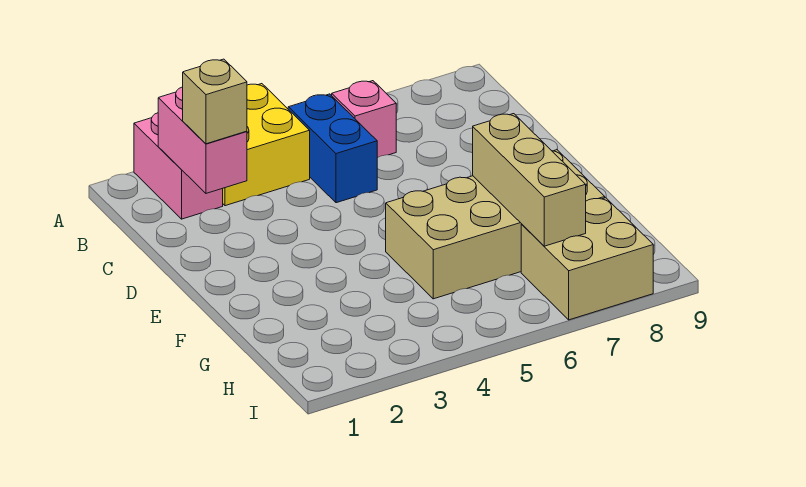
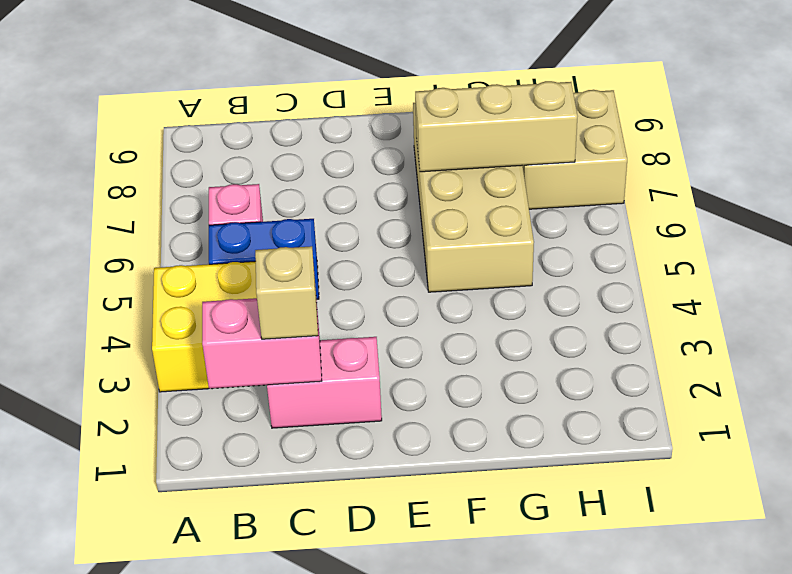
pink brick A2:B2 level 1 -> pink brick C2:D2 level 1

